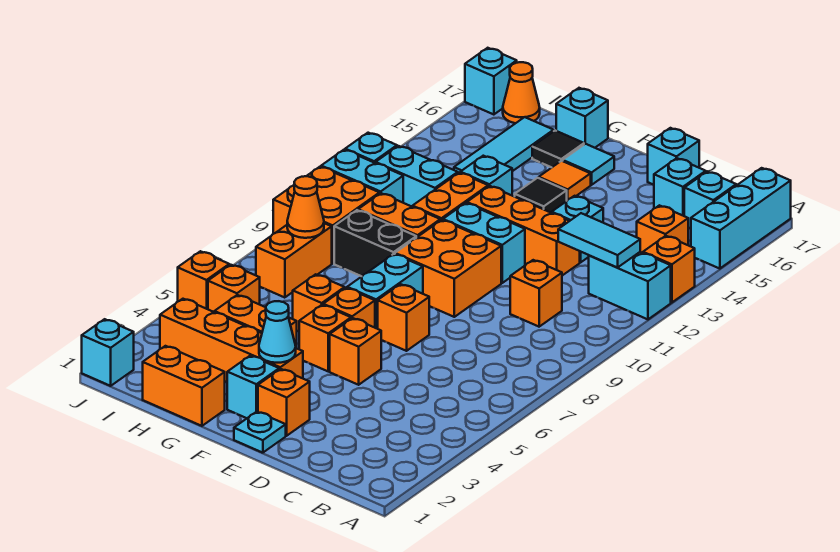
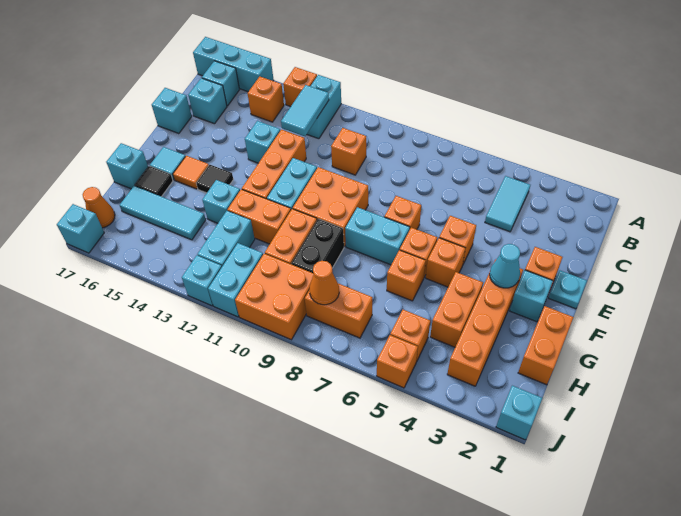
none -> cyan tile B4:C4 level 1

